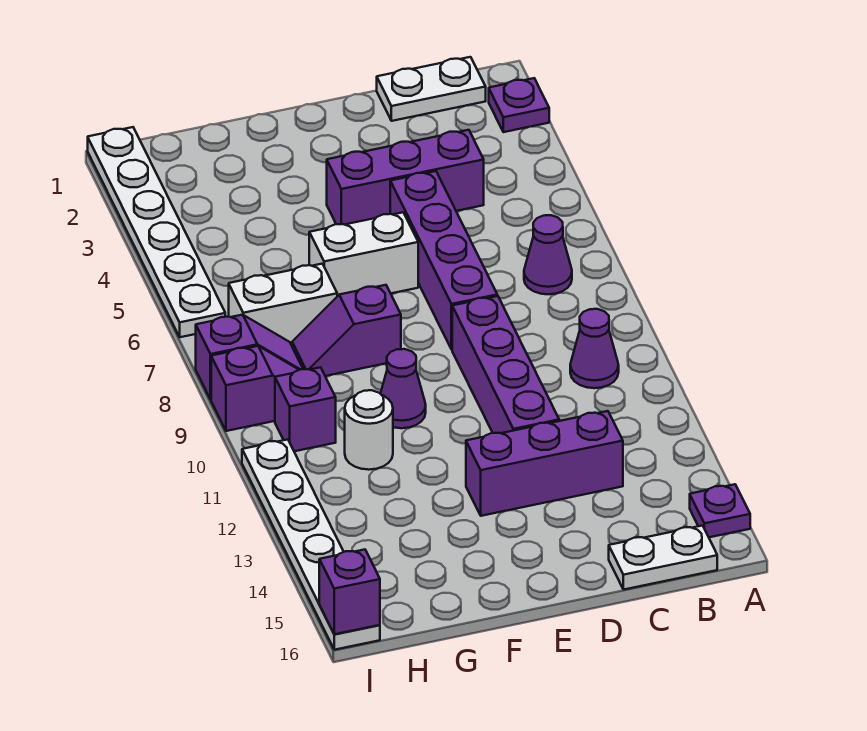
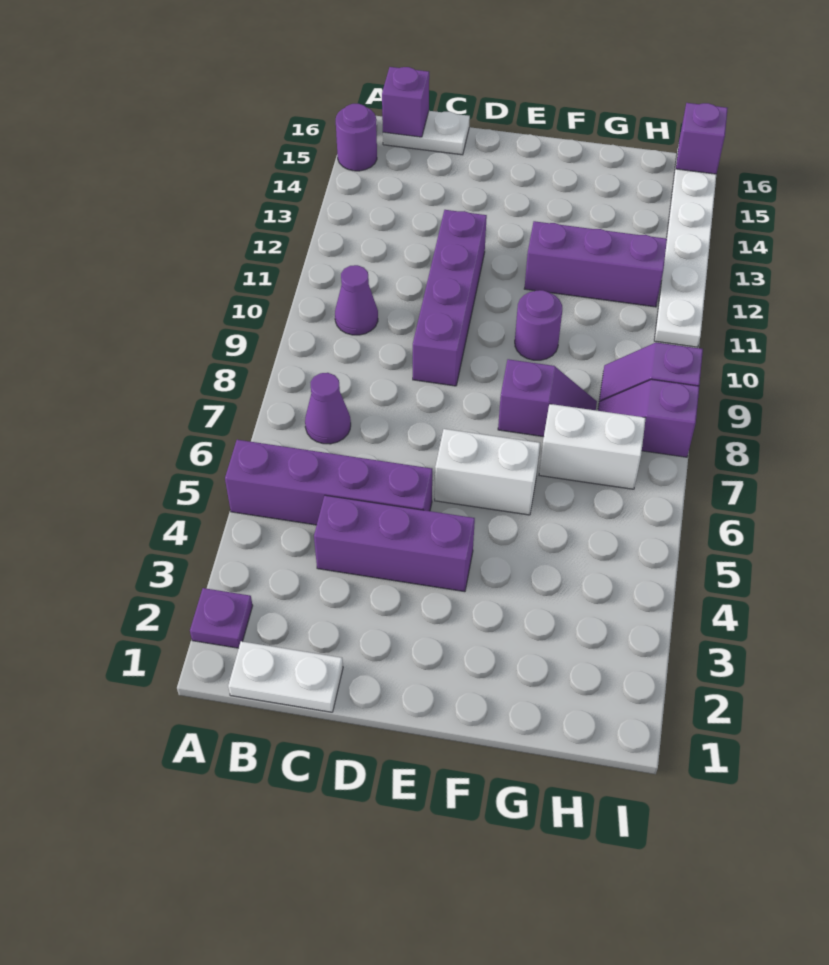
purple plate A15 level 1 -> purple round brick A15 level 1
purple brick C13:E13 level 1 -> purple brick F12:H12 level 1
purple brick D5:D8 level 1 -> purple brick A5:D5 level 1
purple cone F10 level 1 -> purple round brick F10 level 1
white round brick G11 level 1 -> none
purple brick H10 level 1 -> purple brick B16 level 2
white plate I1:I6 level 1 -> none

